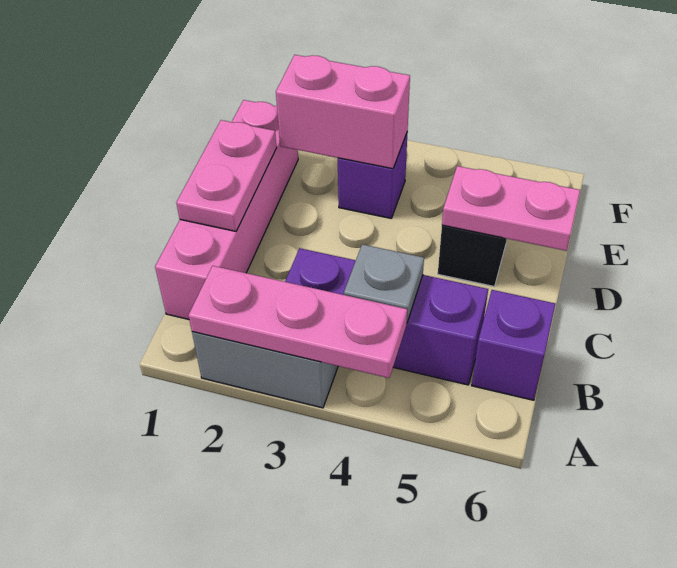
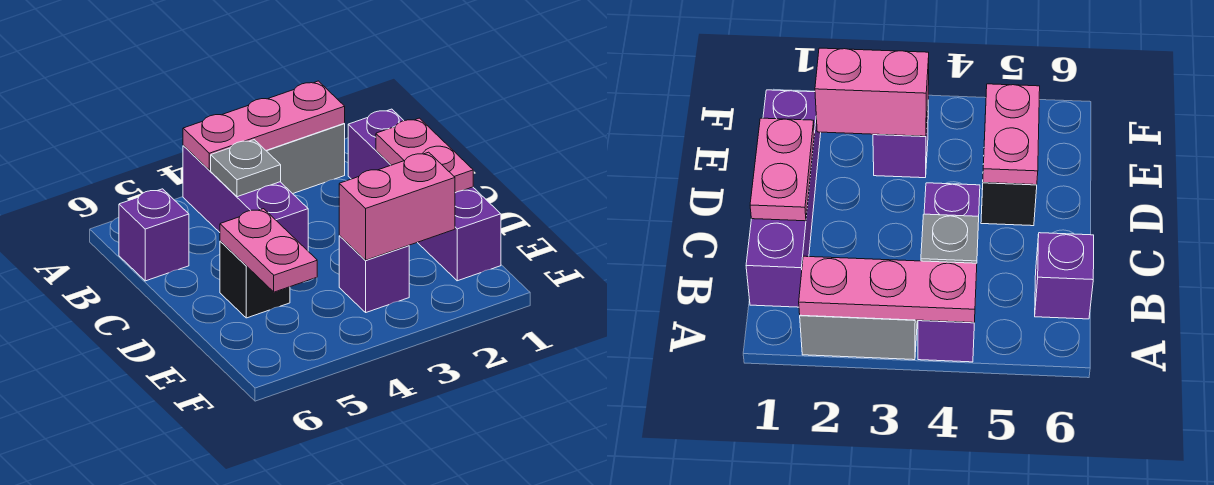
pink brick B1:E1 level 1 -> purple brick B1:E1 level 1
purple brick B3:B5 level 1 -> purple brick A4:C4 level 1
pink plate D5:D6 level 2 -> pink plate D5:E5 level 2

